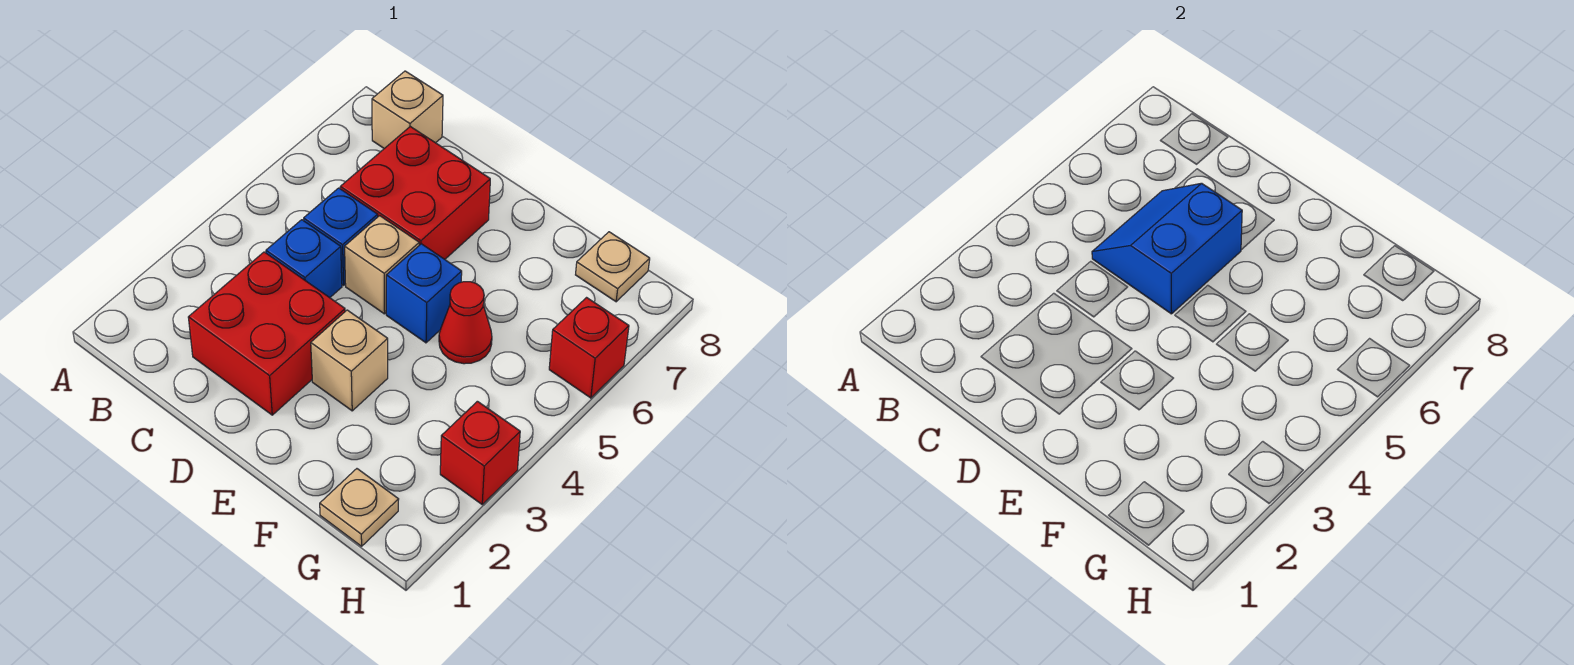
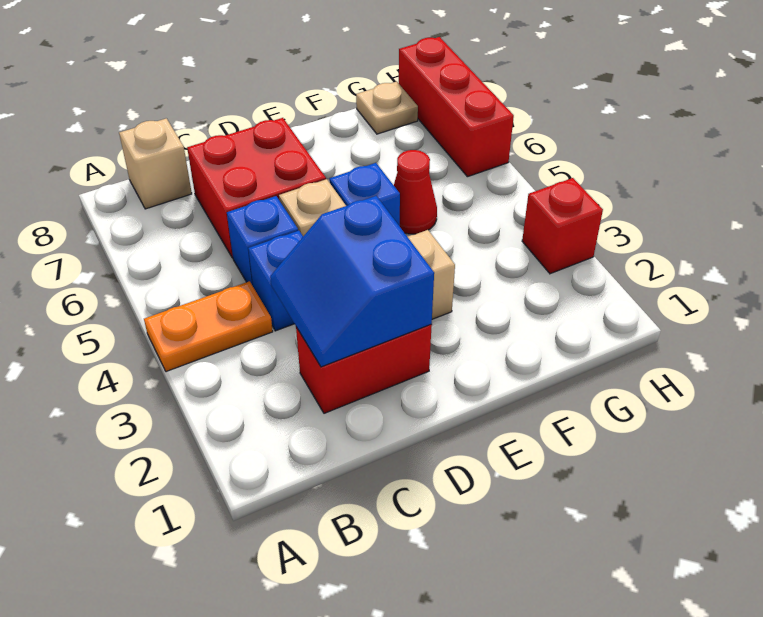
none -> orange plate A4:B4 level 1
red brick C2:D3 level 1 -> red brick C2:D2 level 1
blue slope C5:D6 level 2 top D -> blue slope C2:D3 level 2 top D
tan plate G1 level 1 -> none
red brick H6 level 1 -> red brick H6:H8 level 1

